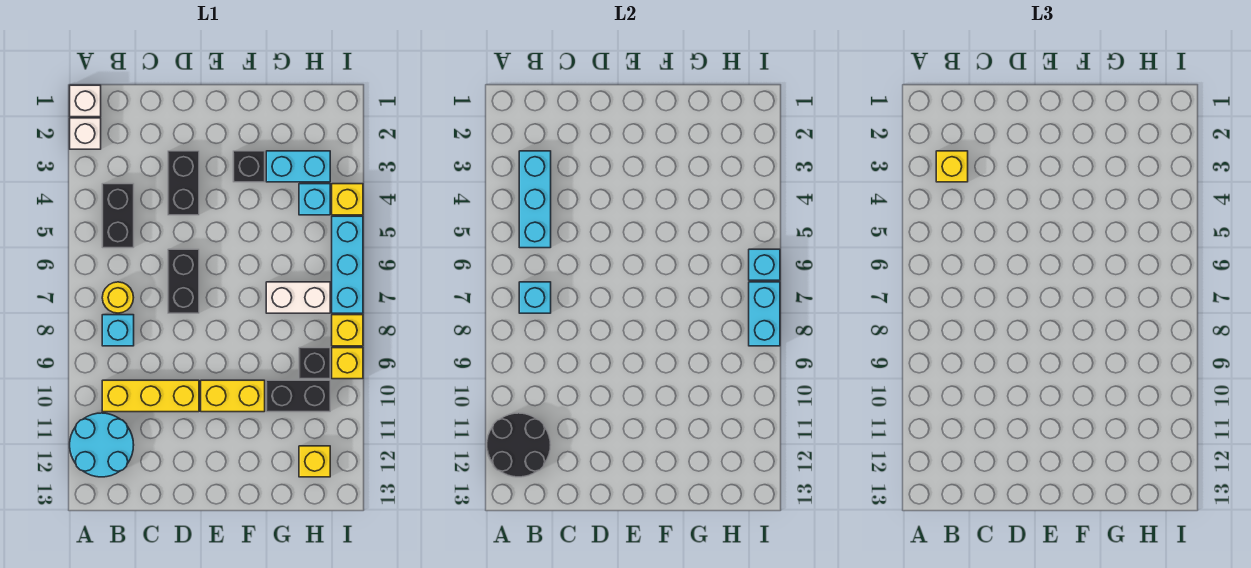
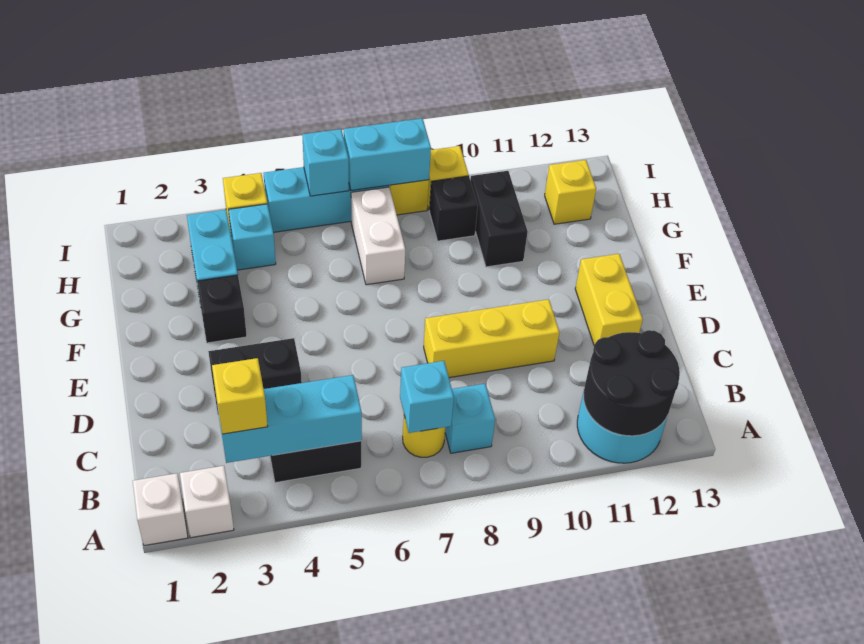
yellow brick B10:D10 level 1 -> yellow brick D8:D10 level 1
black brick D6:D7 level 1 -> none
yellow brick E10:F10 level 1 -> yellow brick D12:E12 level 1

